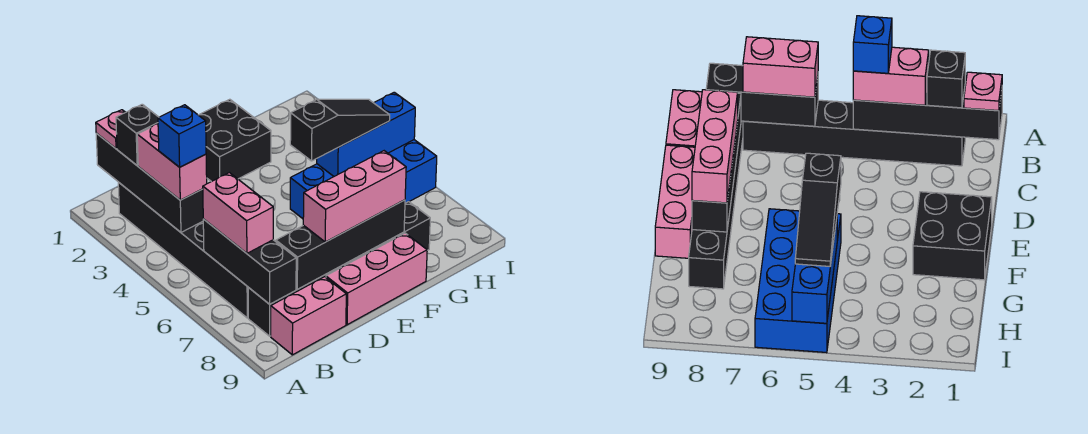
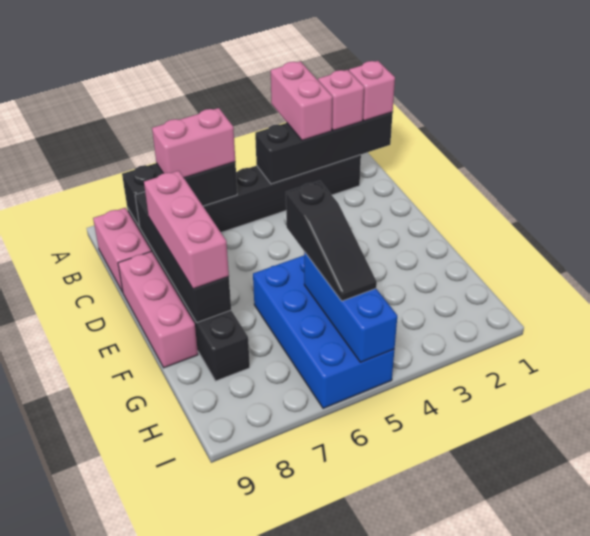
pink plate B1 level 3 -> pink brick B1 level 3
black brick B2 level 3 -> pink brick B2 level 3
pink brick B3:B4 level 3 -> pink brick A3:B3 level 3
blue brick B4 level 4 -> none
black brick E1:F2 level 1 -> none

